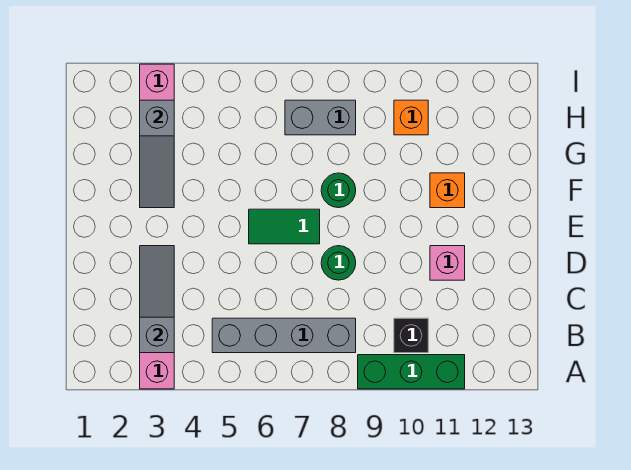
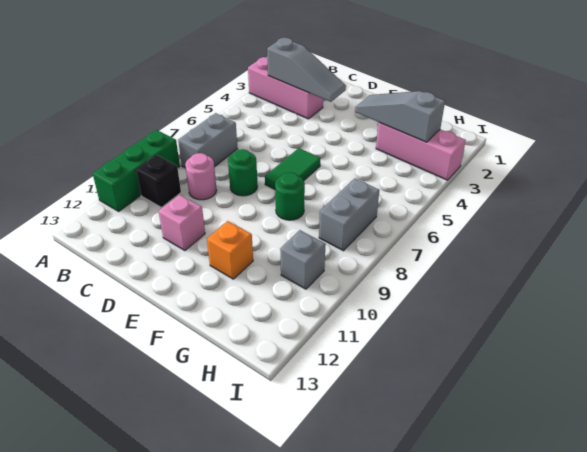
grey brick B5:B8 level 1 -> grey brick B7:B8 level 1
none -> pink round brick C9 level 1
orange brick H10 level 1 -> grey brick H10 level 1

